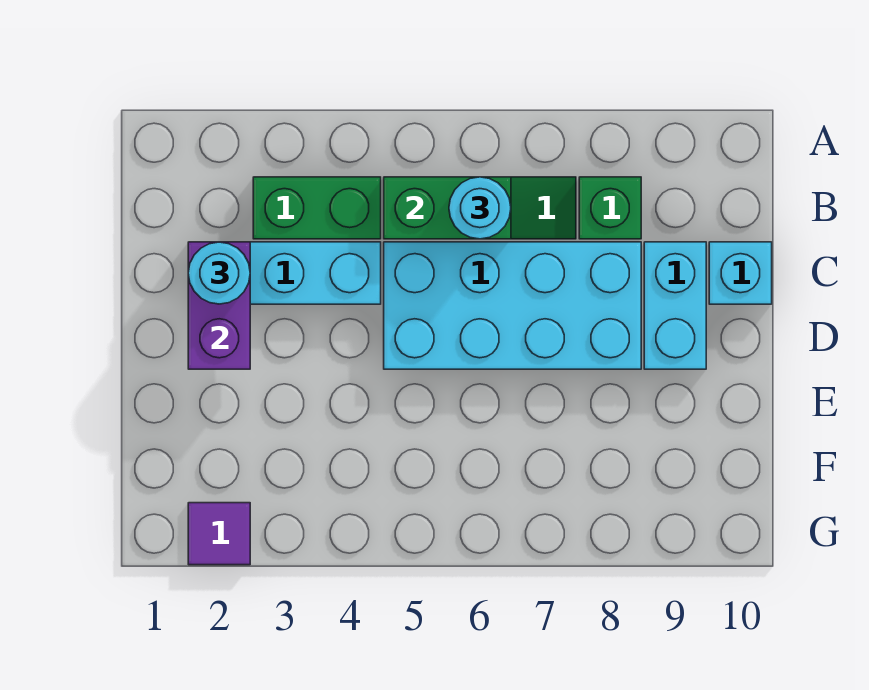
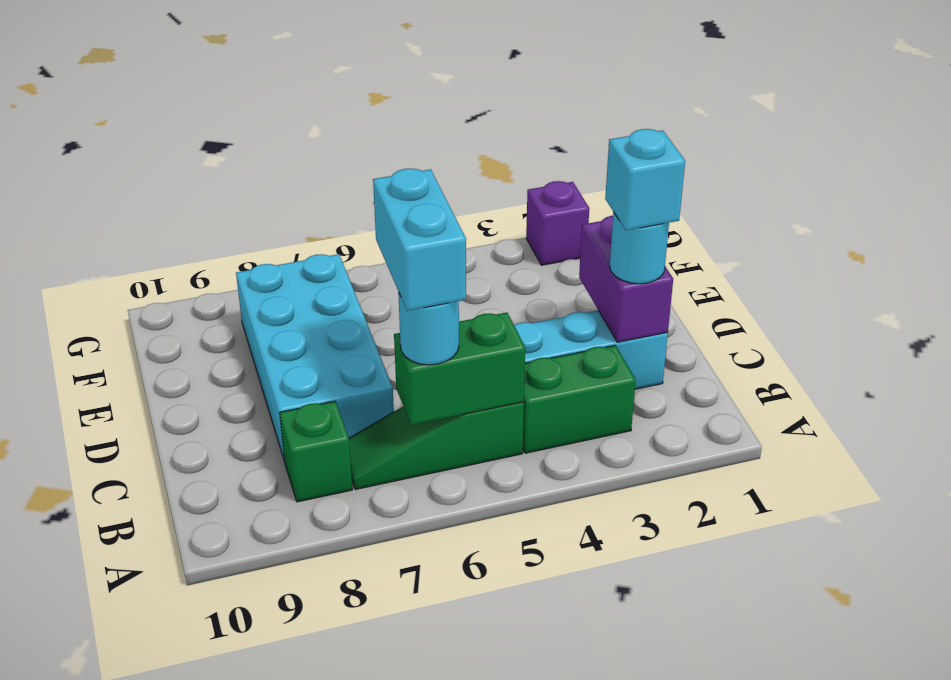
cyan brick C5:D8 level 1 -> cyan brick C7:F8 level 1
cyan brick C9:D9 level 1 -> cyan brick B6:C6 level 4
cyan brick C10 level 1 -> cyan brick C2 level 4
purple tile G2 level 1 -> purple brick G2 level 1

